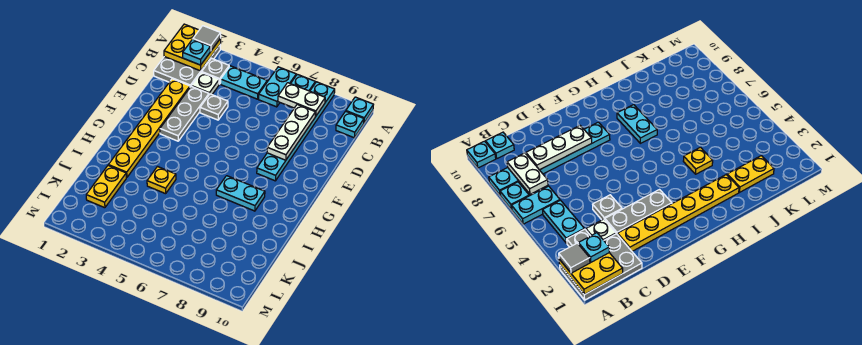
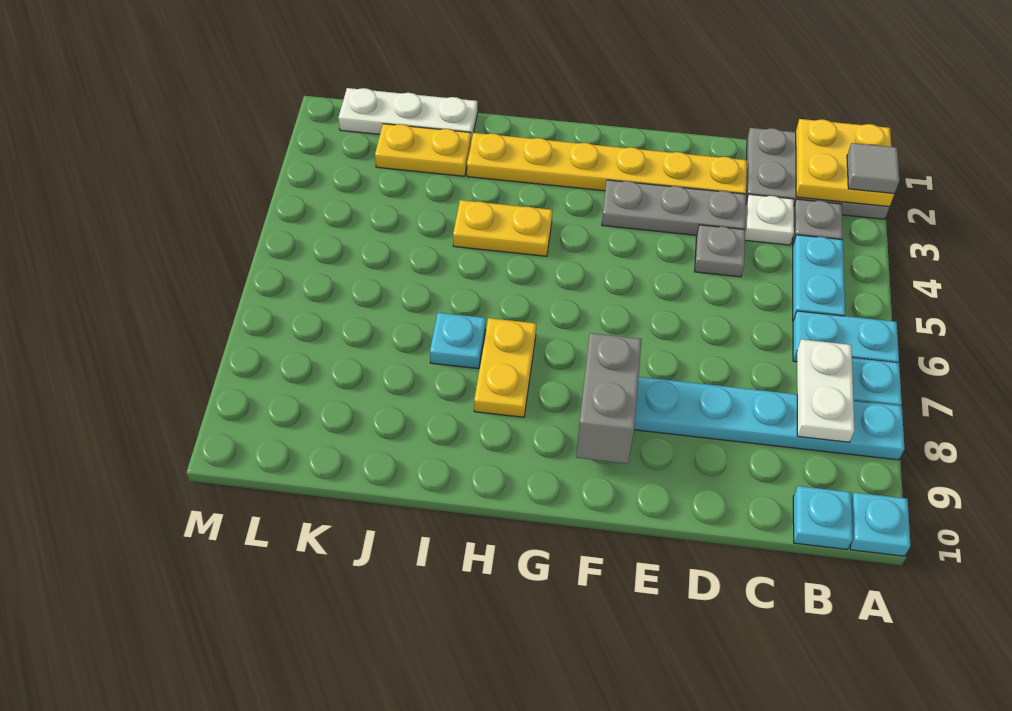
cyan plate B2 level 3 -> cyan plate I7 level 1
white plate C8:E8 level 2 -> white plate J1:L1 level 1
none -> grey brick F8:F9 level 2
cyan plate H7:H8 level 1 -> yellow plate H7:H8 level 1
yellow plate I4 level 1 -> yellow plate H4:I4 level 1

